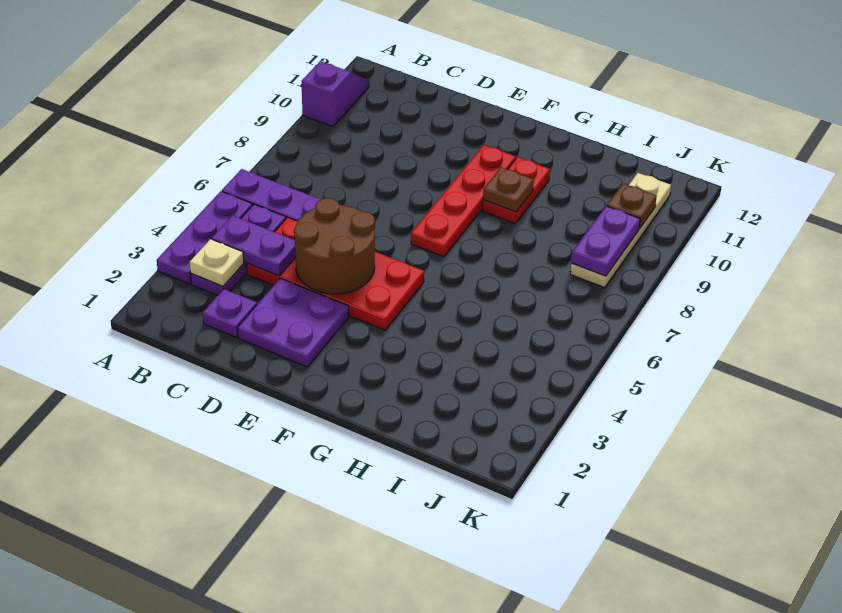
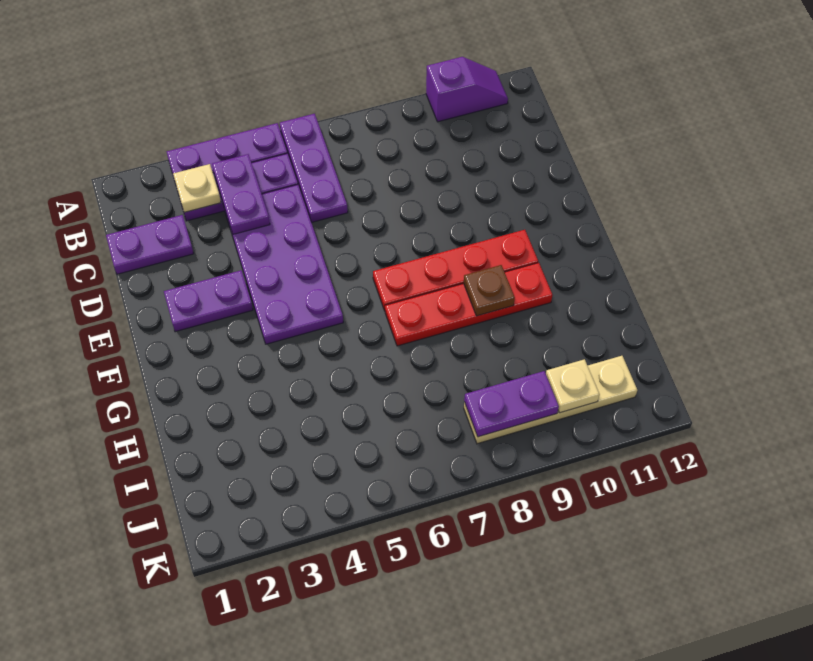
purple plate C2 level 1 -> purple plate C1:C2 level 1
red plate C4:F5 level 1 -> purple plate C4:F5 level 1
purple plate D2:E3 level 1 -> purple plate E2:E3 level 1
brown round brick D4:E5 level 2 -> none
red plate G9:G10 level 1 -> red plate G7:G10 level 1
brown plate J10 level 2 -> tan plate J10 level 2

